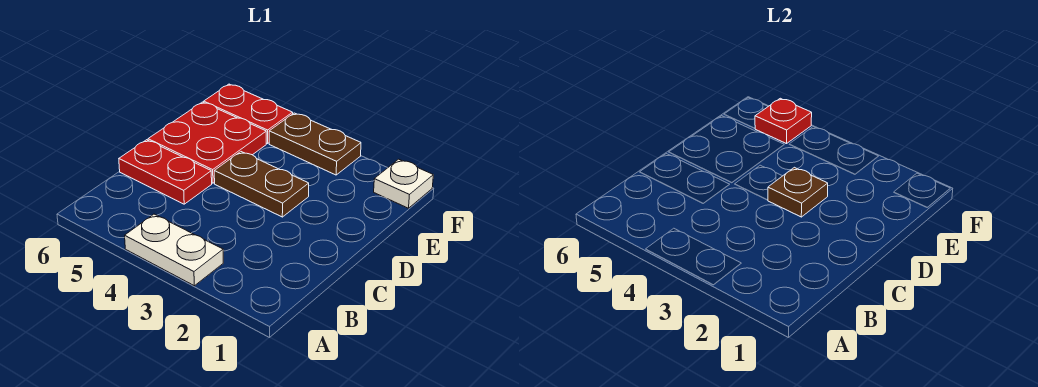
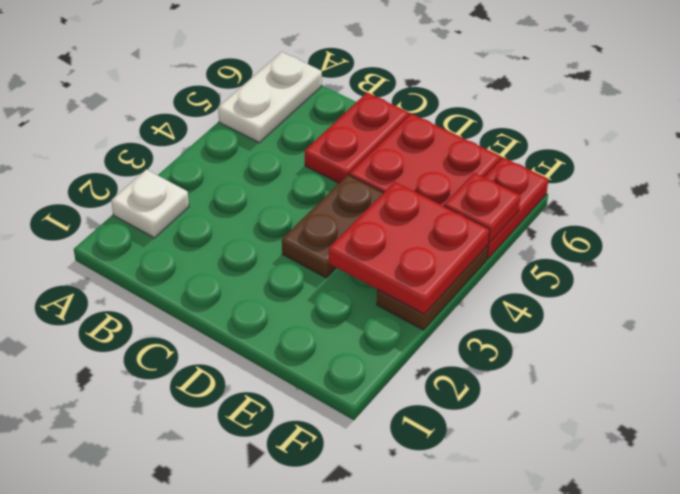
white plate A3:A4 level 1 -> white plate A5:A6 level 1
brown plate D3 level 2 -> none
none -> red plate E3:F4 level 2
white plate F1 level 1 -> white plate A2 level 1

